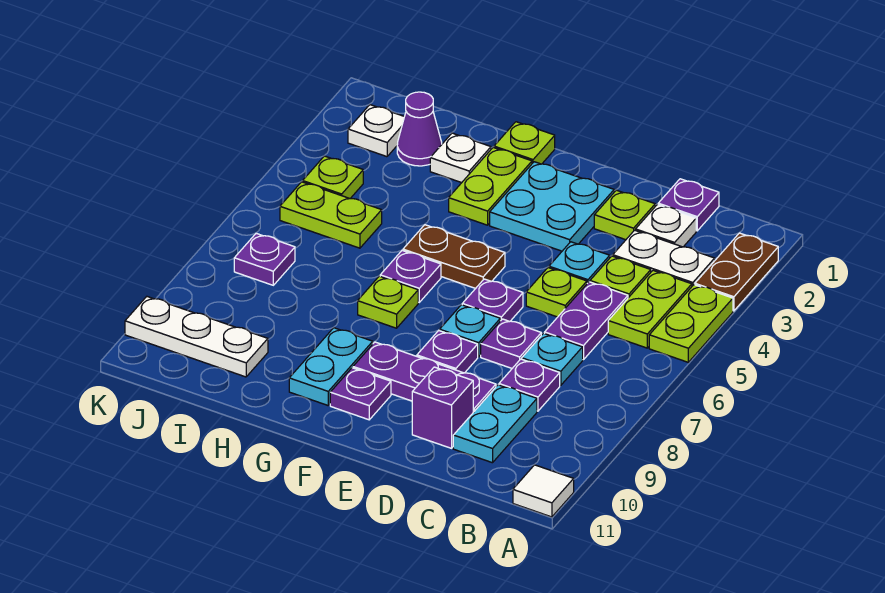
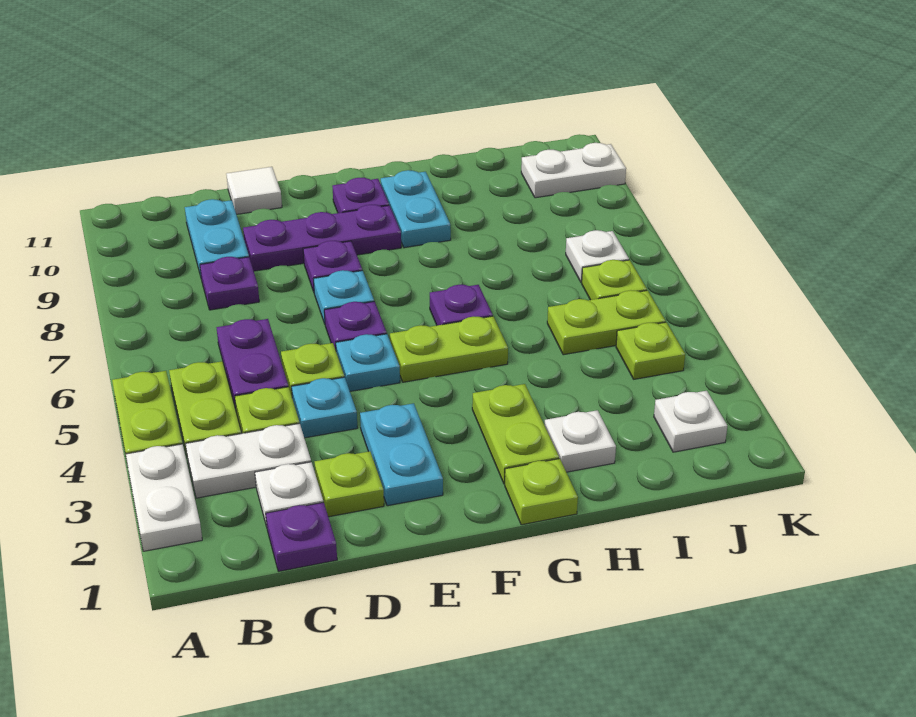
brown plate A2:A3 level 1 -> white plate A2:A3 level 1
white tile A11 level 1 -> white tile D11 level 1
cyan plate C7 level 1 -> cyan plate E5 level 1
purple plate D7 level 1 -> none
purple brick D10 level 1 -> none
cyan plate E2:F3 level 1 -> cyan plate E2:E3 level 1
brown plate F5:G5 level 1 -> lime plate F5:G5 level 1
lime plate G7 level 1 -> lime plate J6 level 1
purple cone I2 level 1 -> none
white plate I10:K10 level 1 -> white plate J10:K10 level 1
purple plate J7 level 1 -> white plate J7 level 1

